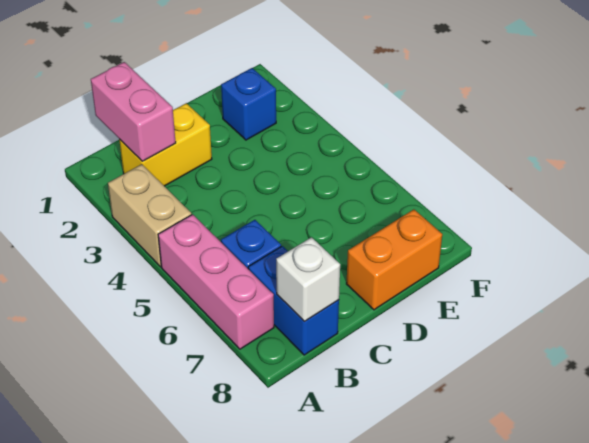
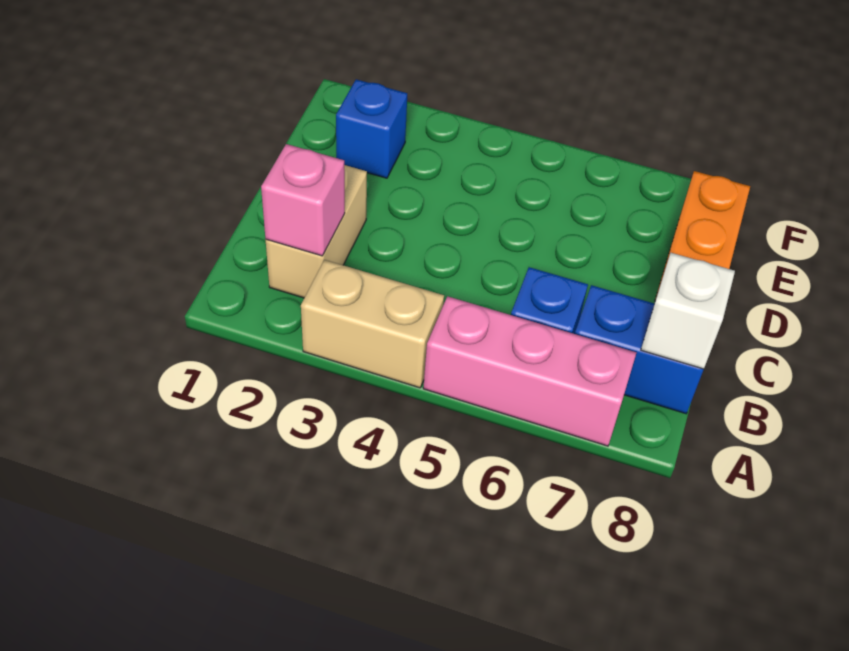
pink brick B1:B2 level 2 -> pink brick B2 level 2
yellow brick B2:C2 level 1 -> tan brick B2:C2 level 1

